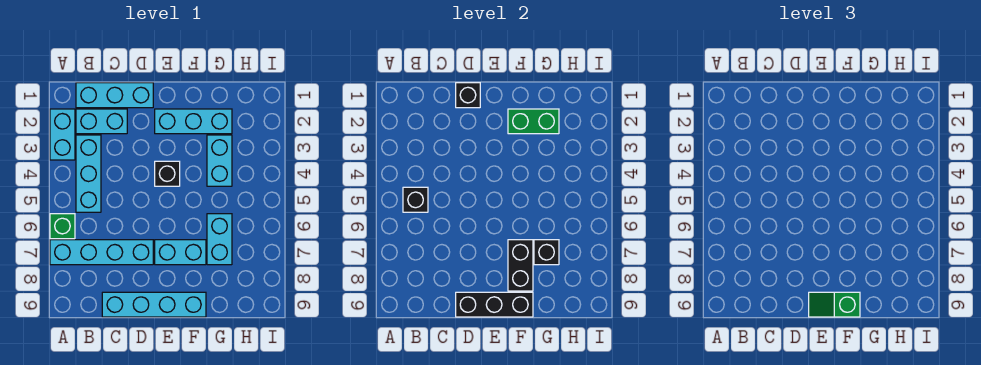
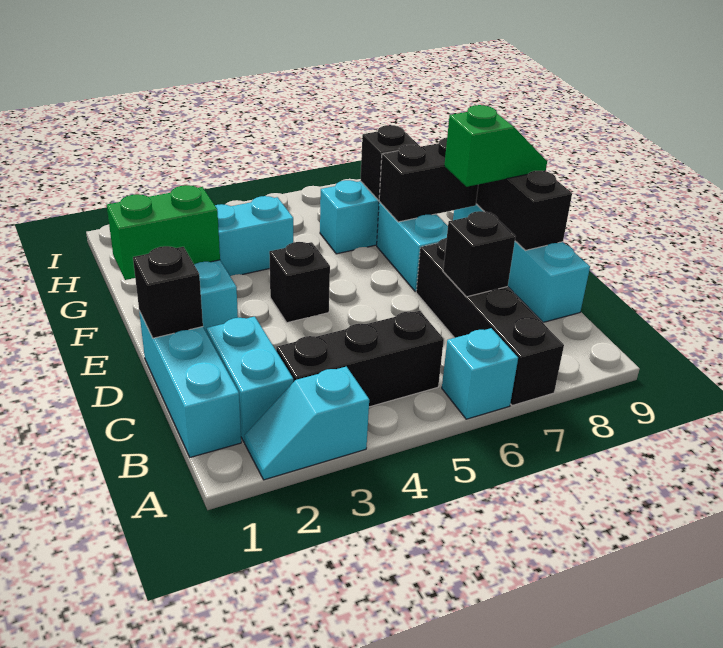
cyan brick A2:A3 level 1 -> cyan slope A2:A3 level 1 top 3
green brick A6 level 1 -> cyan brick A6 level 1
cyan brick A7:D7 level 1 -> black brick A7:D7 level 1
cyan brick B3:B5 level 1 -> black brick B3:B5 level 1
black brick B5 level 2 -> black brick C7 level 2
green slope E9:F9 level 3 top F -> green slope E8:E9 level 3 top 8
green brick F2:G2 level 2 -> green brick F1:F2 level 2

